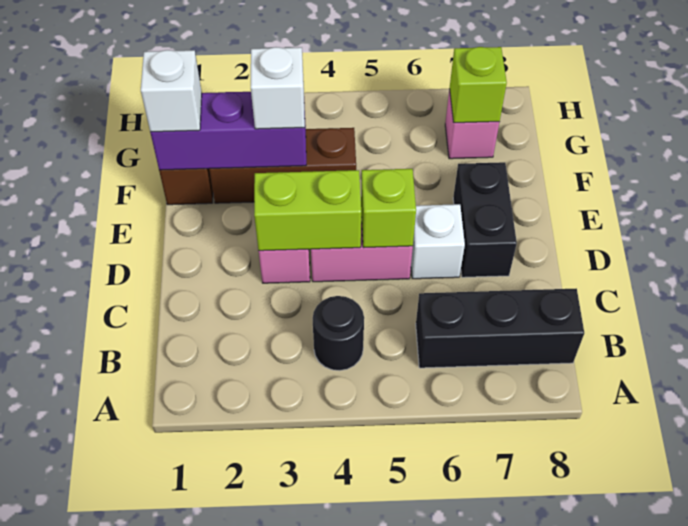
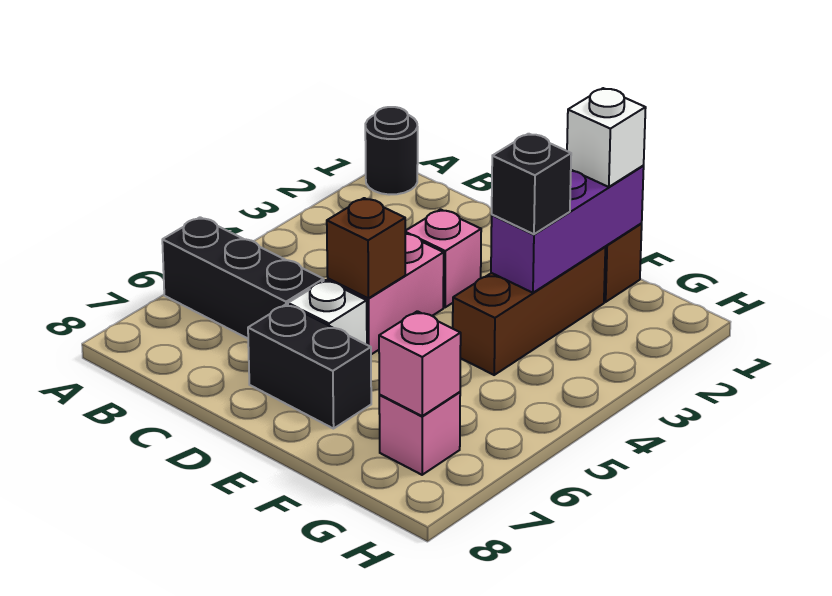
black round brick B4 level 1 -> black round brick A1 level 1
black brick B6:B8 level 1 -> black brick A6:C6 level 1
lime brick D3:D4 level 2 -> none
lime brick D5 level 2 -> brown brick D5 level 2
white brick F3 level 3 -> black brick F3 level 3
lime brick G7 level 2 -> pink brick G7 level 2

